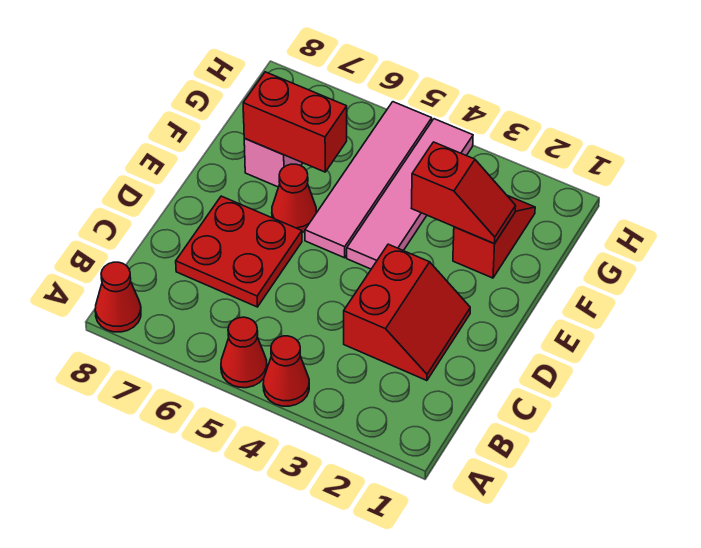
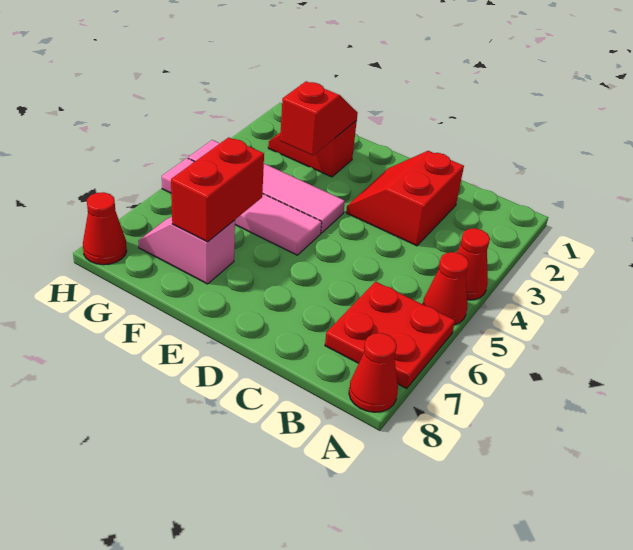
red slope C2:D3 level 1 top 3 -> red slope C2:D3 level 1 top C
red plate C6:D7 level 1 -> red plate A6:B7 level 1
red cone E6 level 1 -> red cone H8 level 1

